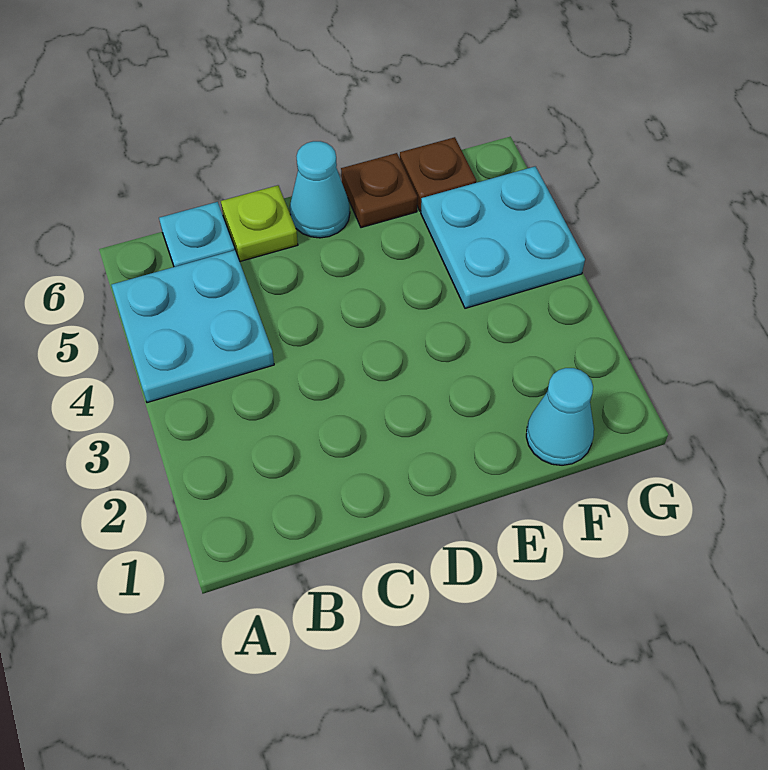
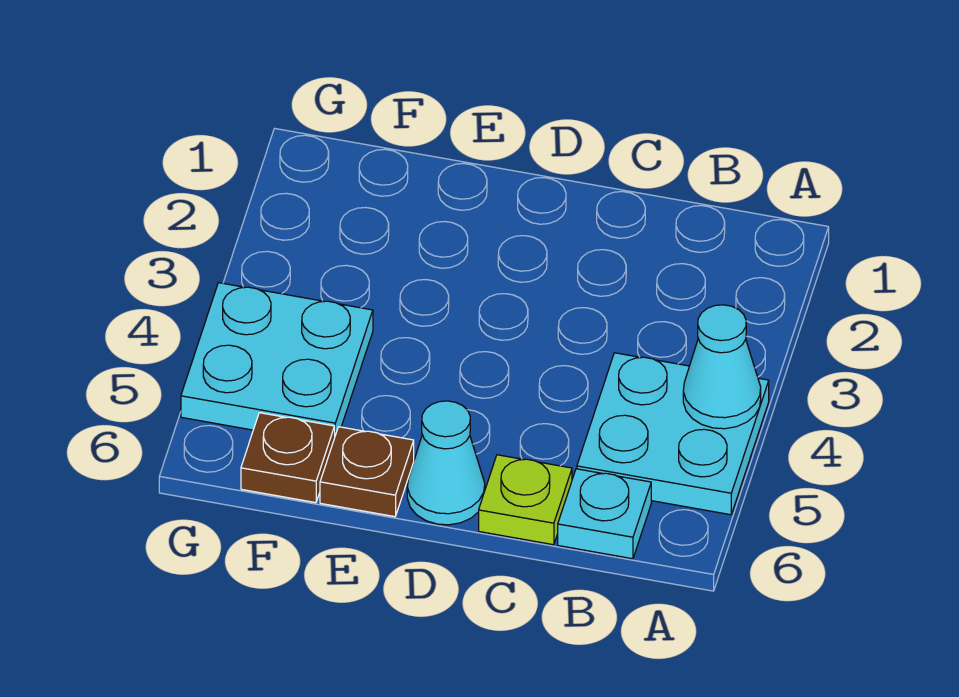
cyan cone F1 level 1 -> cyan cone A4 level 2

